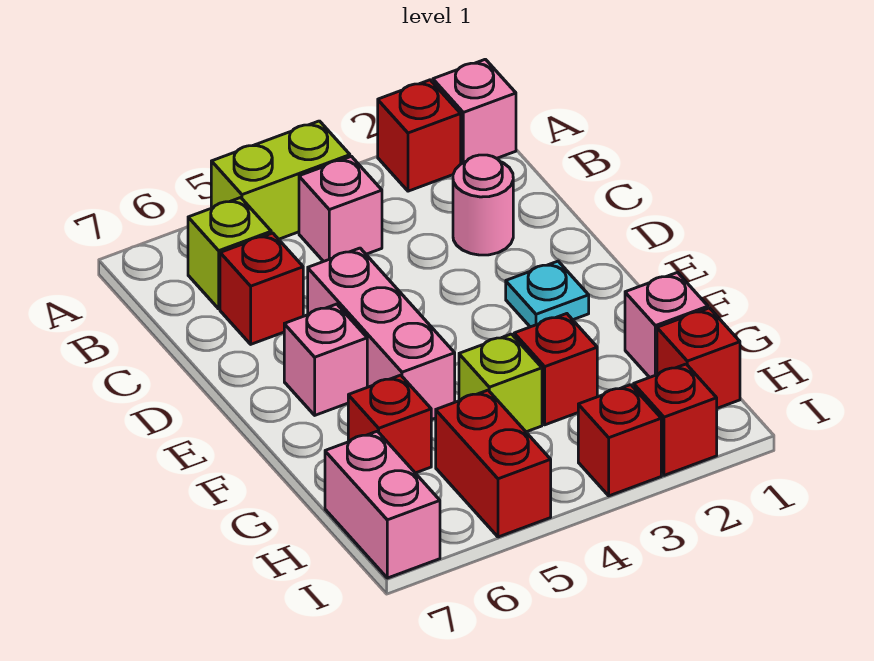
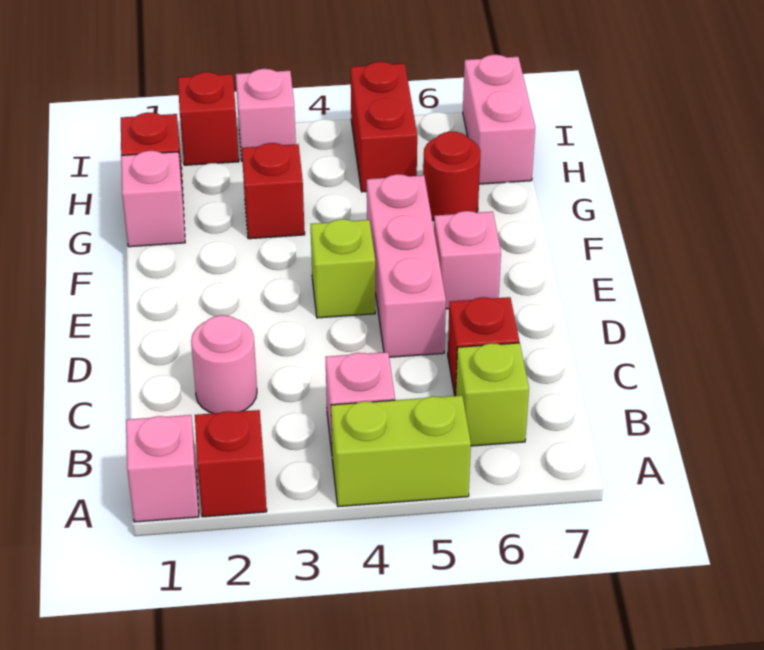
cyan plate E2 level 1 -> none
lime brick G4 level 1 -> lime brick E4 level 1
red brick G6 level 1 -> red round brick G6 level 1
red brick I3 level 1 -> pink brick I3 level 1

